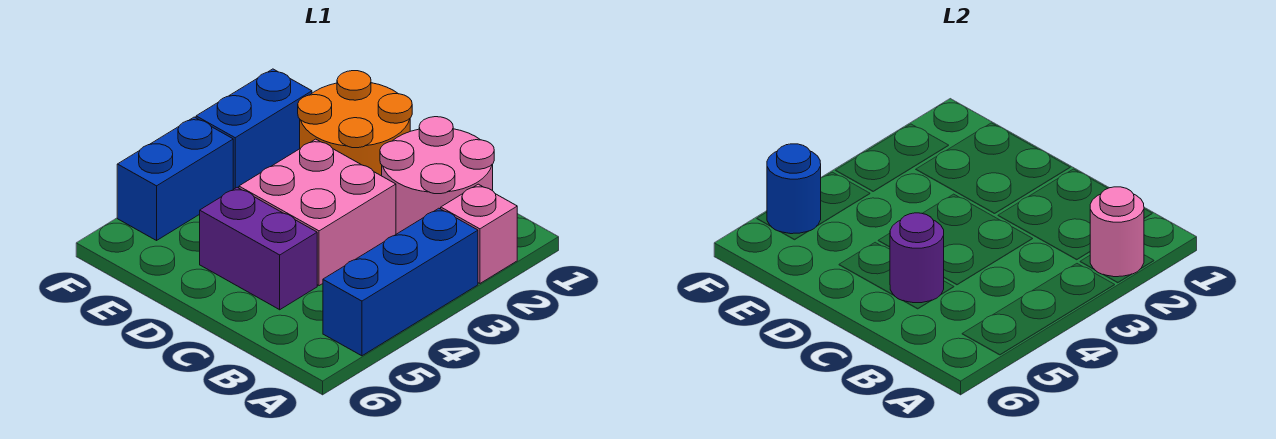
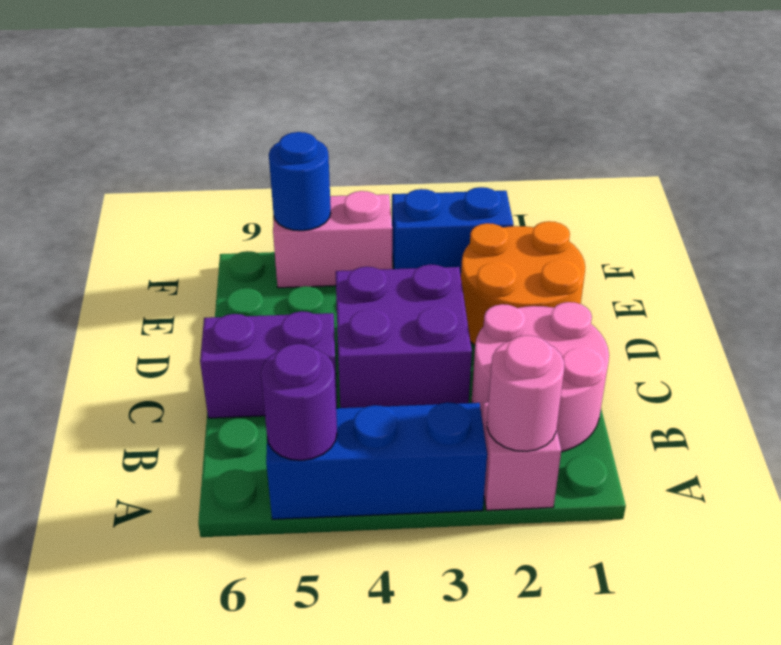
pink brick C3:D4 level 1 -> purple brick C3:D4 level 1
purple brick C5:D5 level 1 -> purple brick C5:C6 level 1
purple round brick C5 level 2 -> purple round brick A5 level 2
blue brick F4:F5 level 1 -> pink brick F4:F5 level 1

